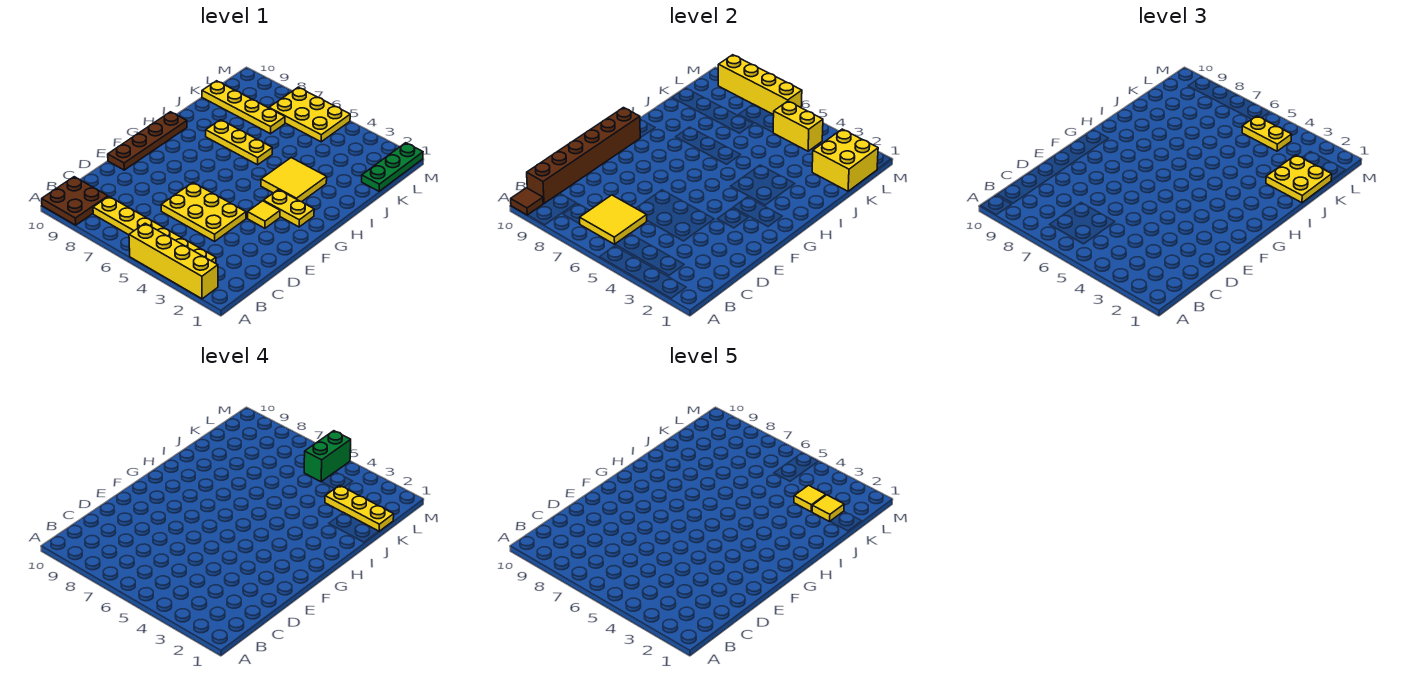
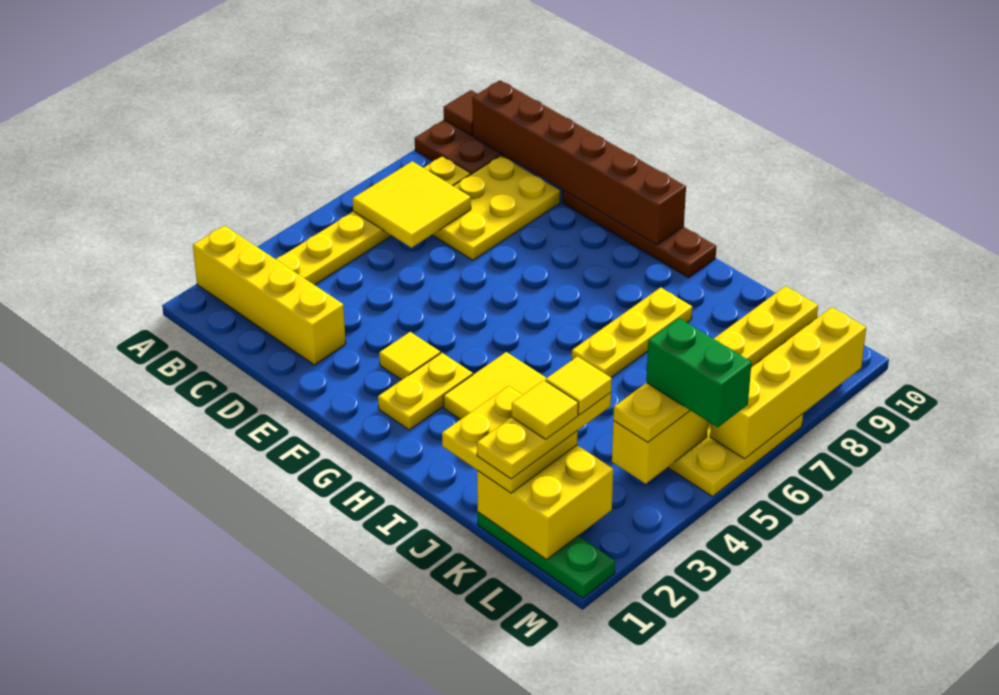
yellow brick A2:A5 level 1 -> yellow brick A2:D2 level 1
yellow plate D4:E6 level 1 -> yellow plate C7:D9 level 1

